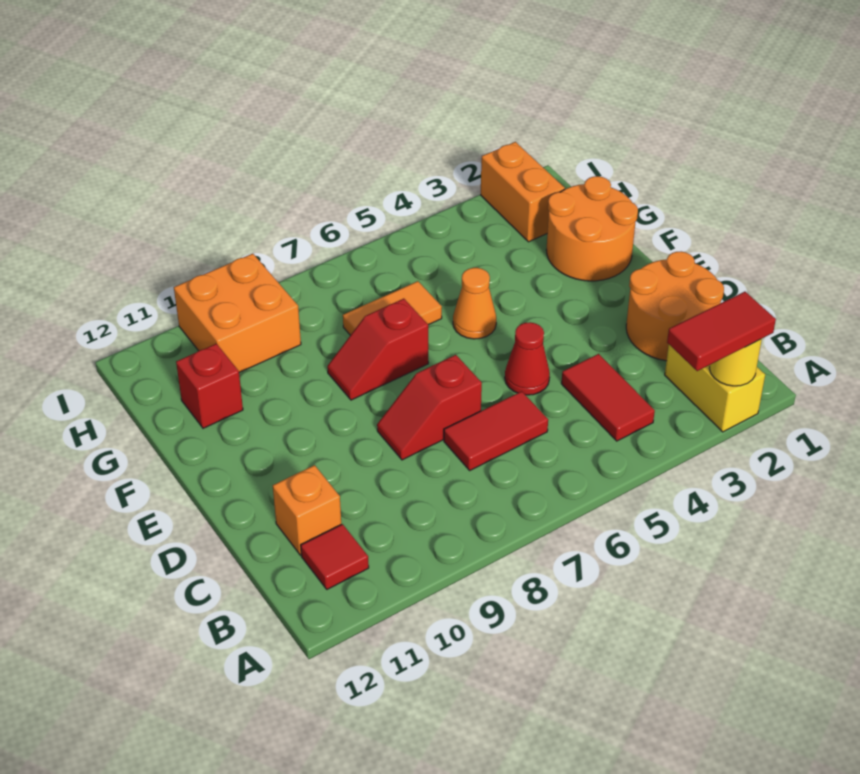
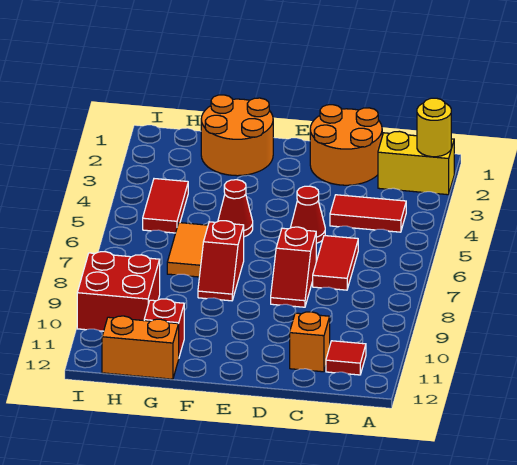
red tile A2:A3 level 3 -> red tile H4:H5 level 1
orange cone F5 level 1 -> red cone F5 level 1
orange brick H2:I2 level 1 -> orange brick G12:H12 level 1
orange brick H9:I10 level 1 -> red brick H9:I10 level 1

